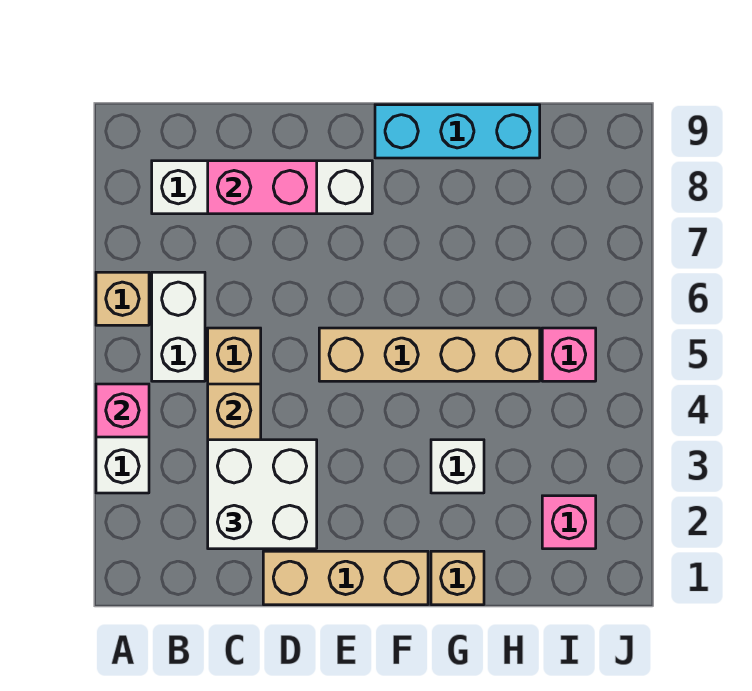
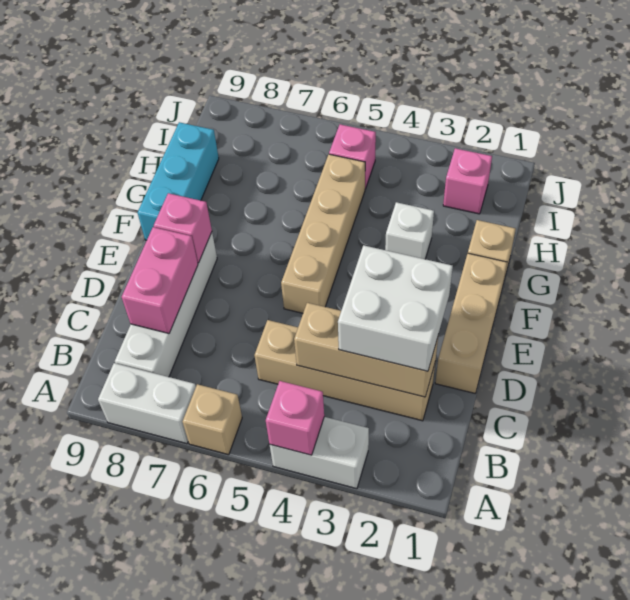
white brick B5:B6 level 1 -> white brick A7:A8 level 1
none -> pink brick E8 level 2

